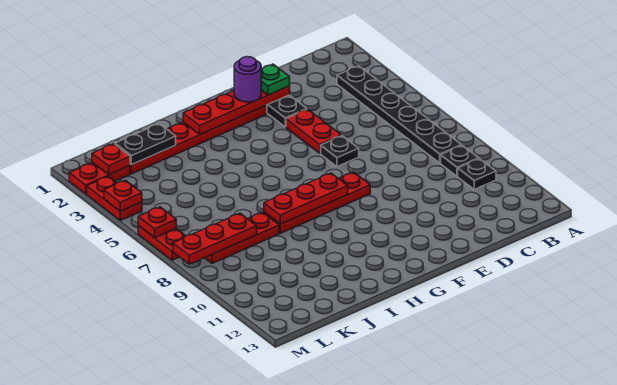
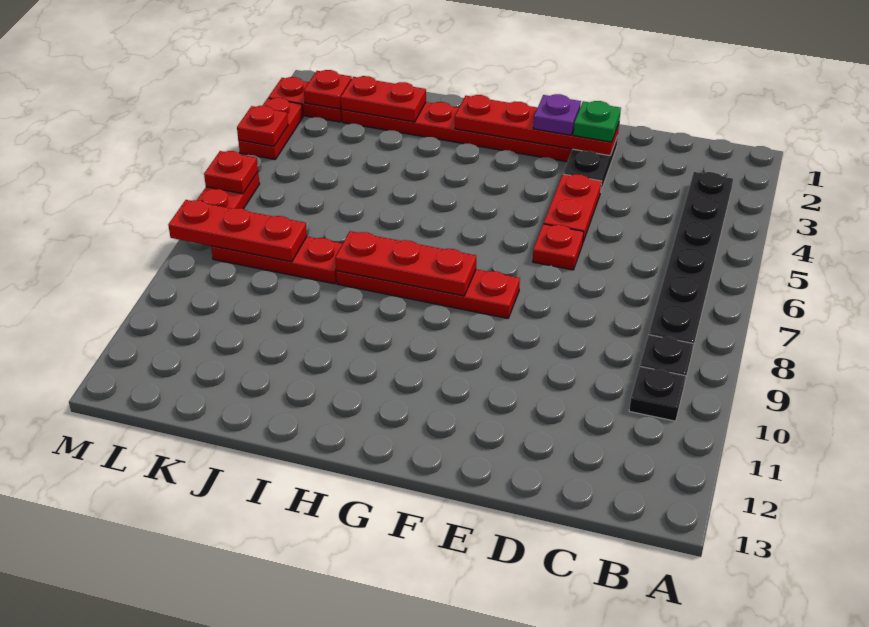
black plate E6 level 1 -> red plate E6 level 1
purple round brick F2 level 3 -> purple plate F2 level 3
black plate J2:K2 level 2 -> red plate J2:K2 level 2

